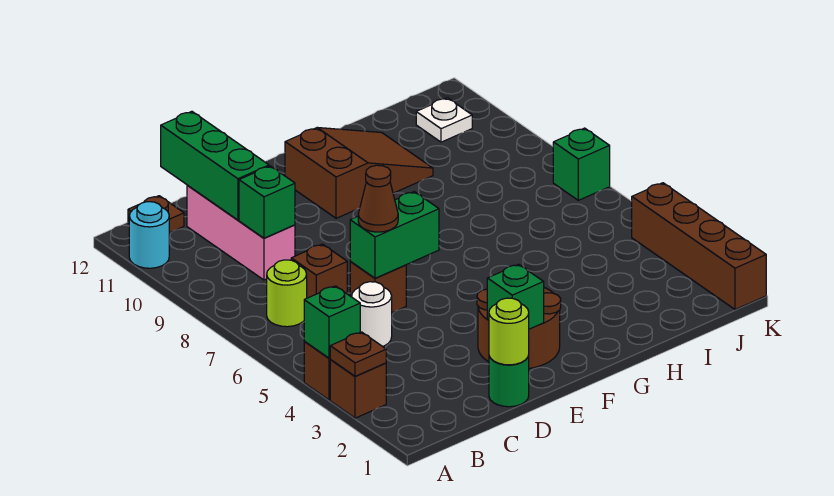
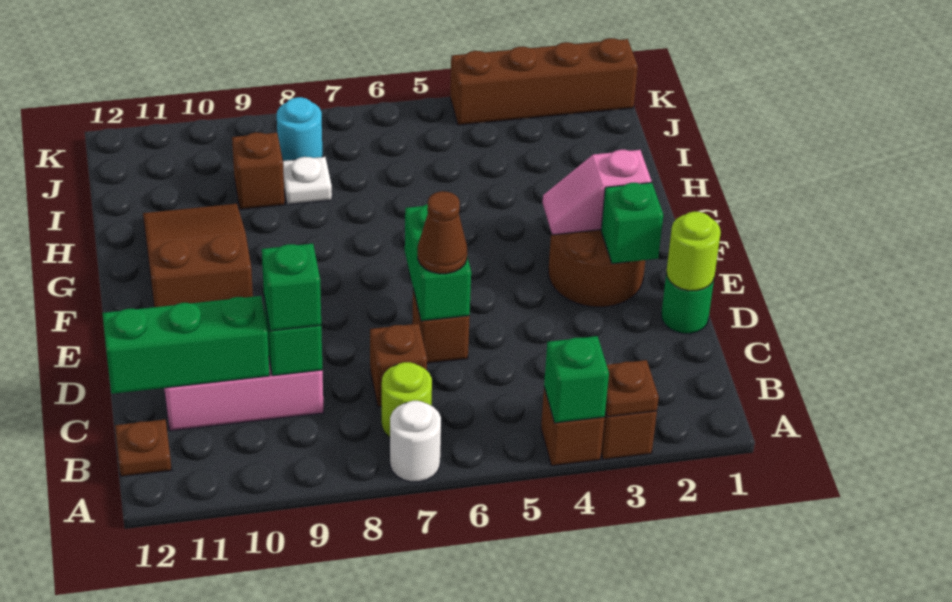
cyan round brick A11 level 1 -> cyan round brick J8 level 1
white round brick C5 level 1 -> white round brick A7 level 1
none -> pink slope F2:F3 level 2 top 2
none -> brown brick I9 level 1
white plate J11 level 1 -> white plate I8 level 1
green brick K7 level 1 -> green brick C9 level 3

